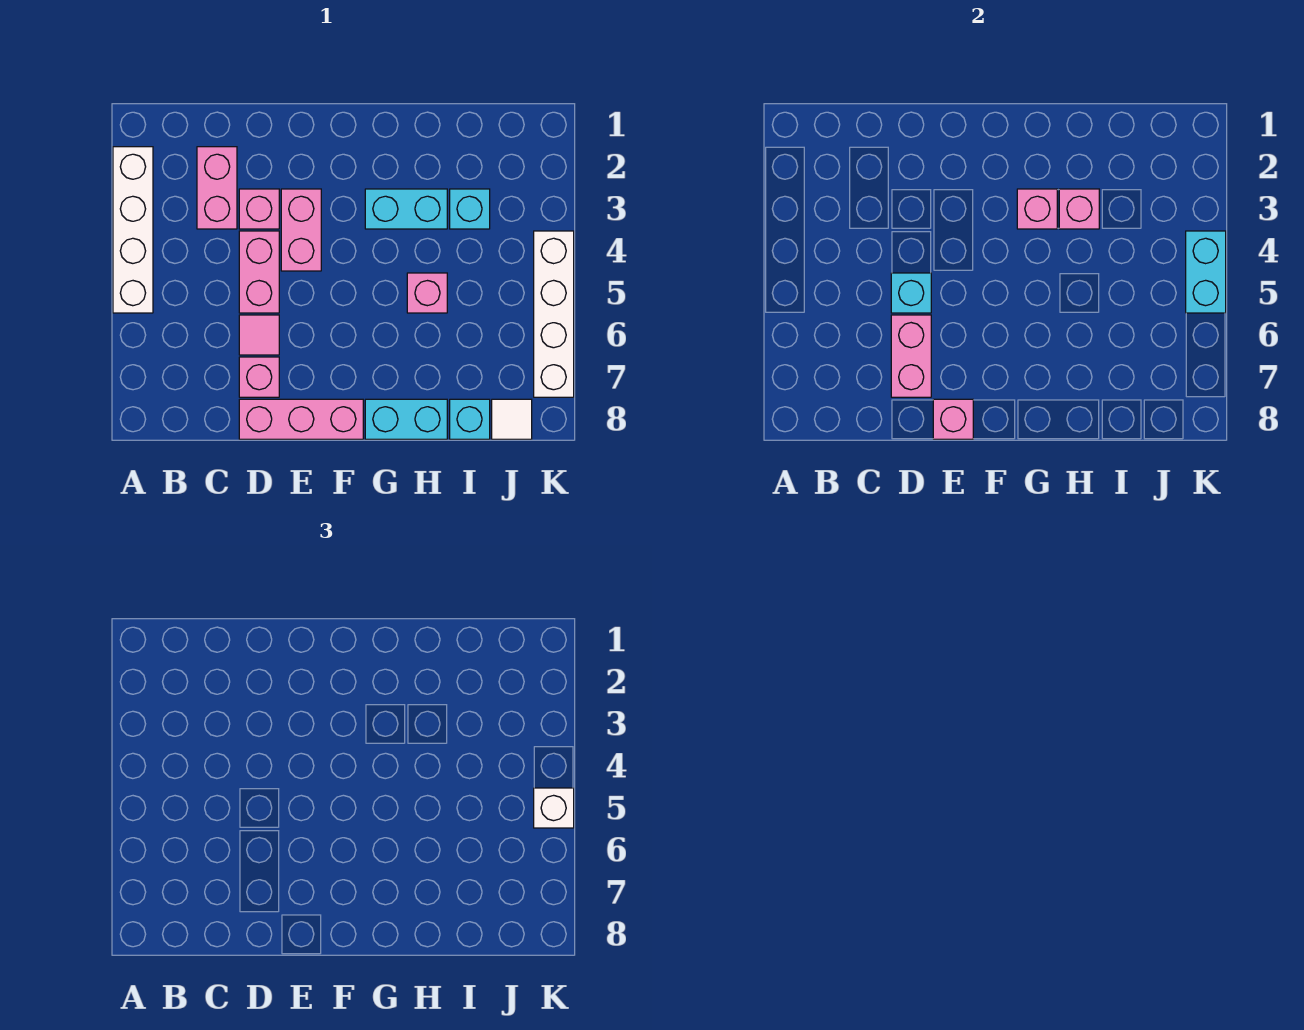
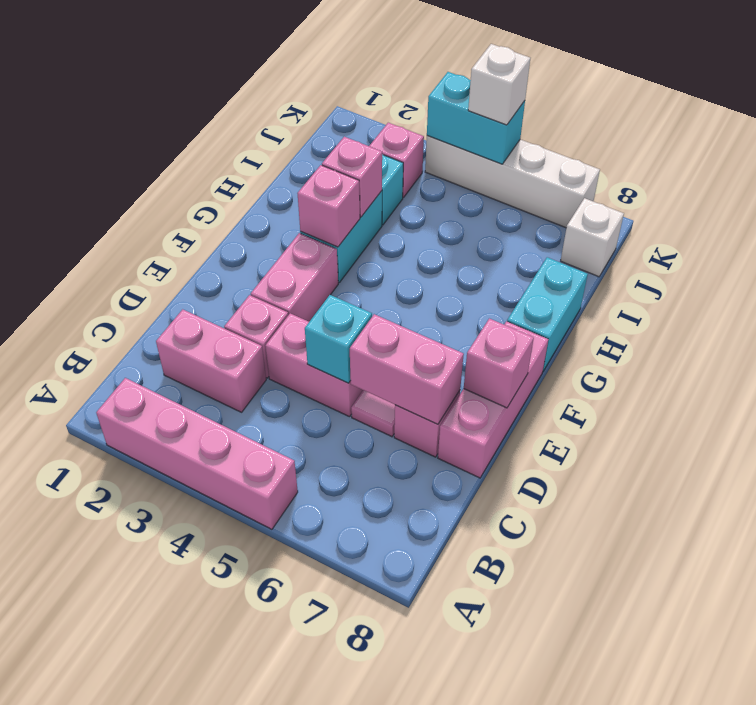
white brick A2:A5 level 1 -> pink brick A2:A5 level 1
pink brick E3:E4 level 1 -> pink brick E3:F3 level 1
pink brick H5 level 1 -> pink brick J3 level 1
cyan brick I8 level 1 -> none
white tile J8 level 1 -> white brick J8 level 1

